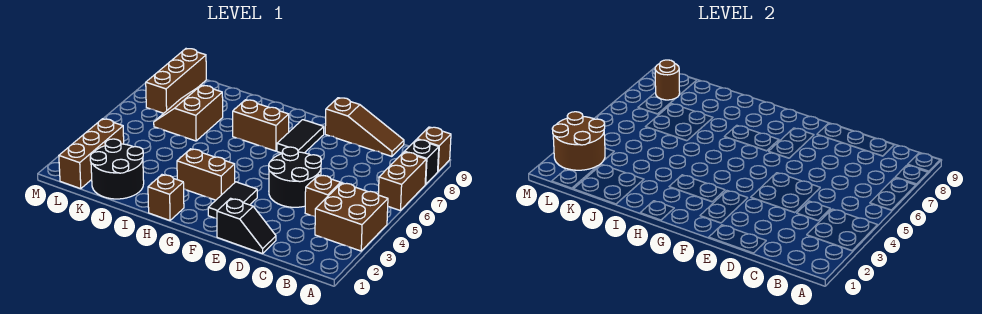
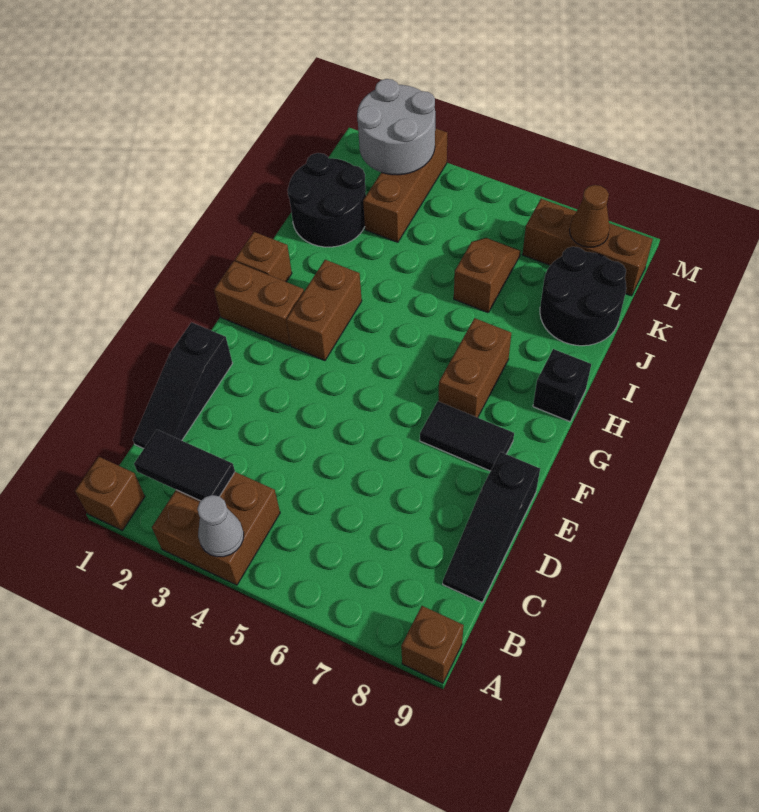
none -> grey cone A4 level 2
brown brick A6:A7 level 1 -> brown brick G1:G2 level 1
black brick A8 level 1 -> black brick H9 level 1
brown brick C4 level 1 -> brown brick A1 level 1
brown slope C9:E9 level 1 top E -> black slope C9:E9 level 1 top E
black slope D1:E1 level 1 top E -> black slope C1:E1 level 1 top E
black round brick D4:E5 level 1 -> black round brick J8:K9 level 1
black tile F2:F3 level 1 -> black tile B2:B3 level 2
brown slope J6:K7 level 1 top J -> brown slope J6:K6 level 1 top J
brown brick L1:L3 level 1 -> brown brick K3:M3 level 1
brown round brick L2:M3 level 2 -> grey round brick L2:M3 level 2
brown round brick L8 level 2 -> brown cone L8 level 2

